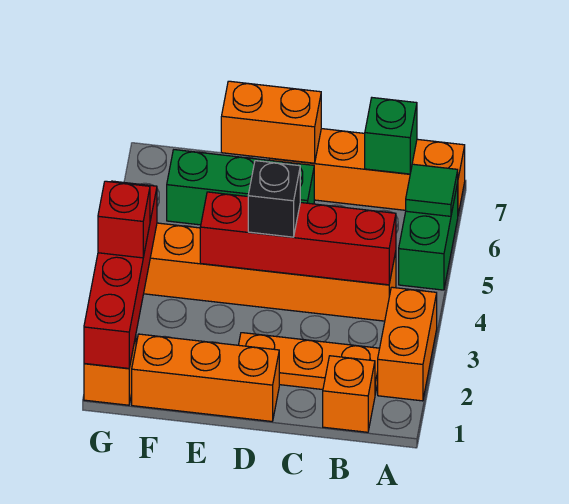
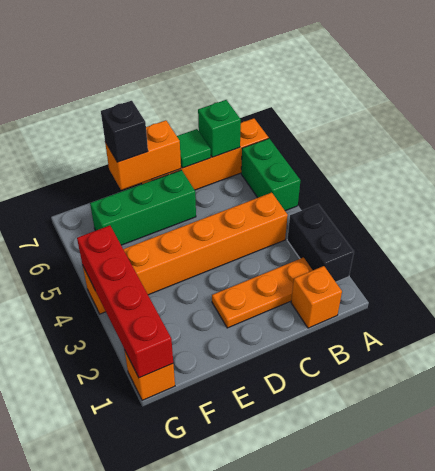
orange brick A2:A3 level 1 -> black brick A2:A3 level 1
green tile A6 level 2 -> green tile C7 level 2
red brick B4:E4 level 2 -> none
orange brick D1:F1 level 1 -> none
black brick D4 level 3 -> black brick E7 level 3
red brick G3 level 3 -> none

